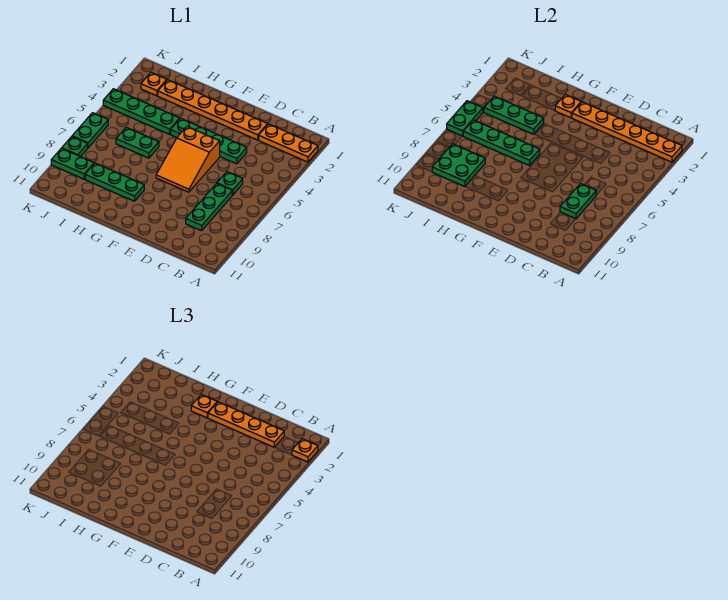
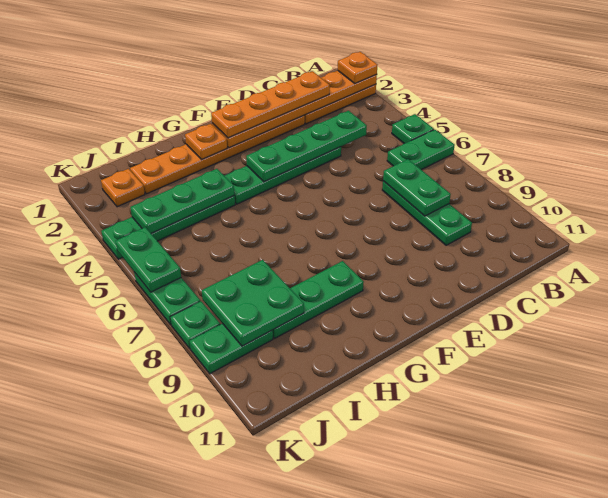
green plate C6 level 1 -> green plate A5 level 1
orange slope E5:F7 level 1 top 5 -> none
orange plate G2 level 3 -> none
green plate G6:J6 level 2 -> green plate C4:F4 level 2
green plate H6:I6 level 1 -> green plate A6:B6 level 1

